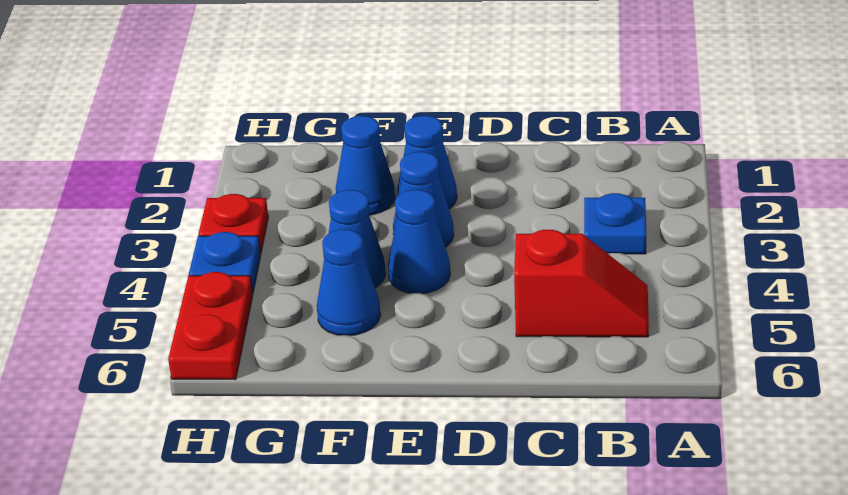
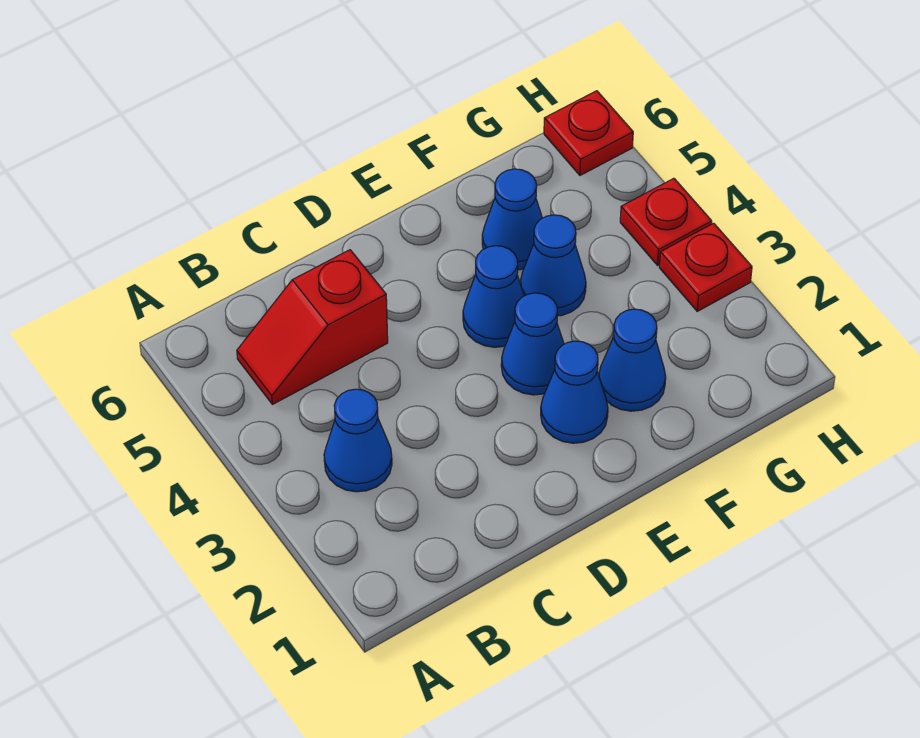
blue plate B3 level 1 -> blue cone B3 level 1
blue plate H4 level 1 -> red plate H4 level 1
red plate H5:H6 level 1 -> red plate H6 level 1

